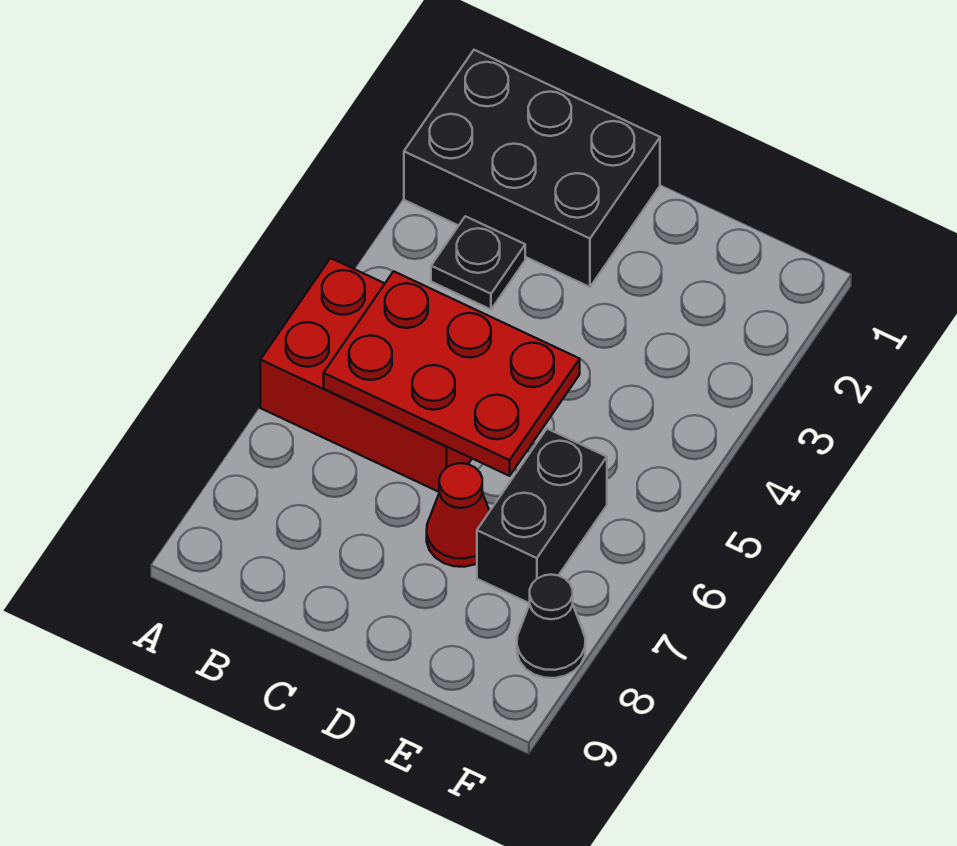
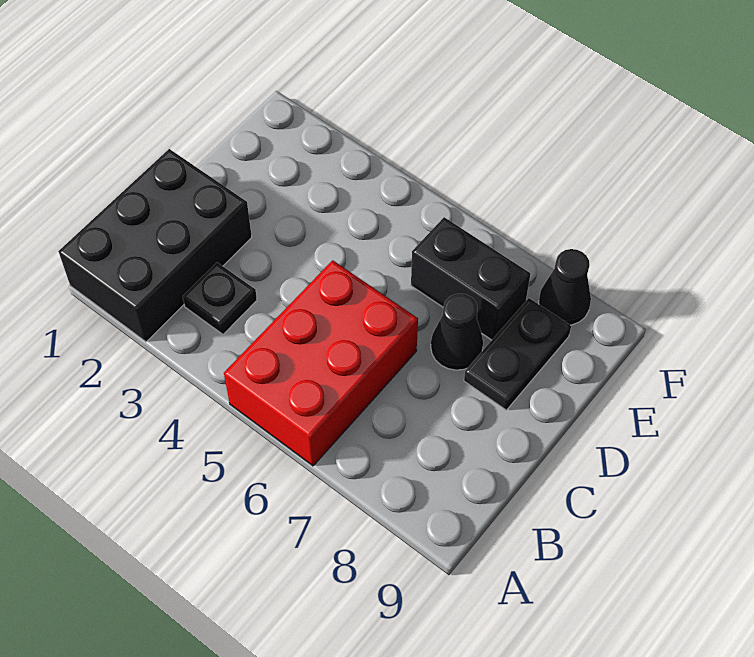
red plate B5:D6 level 2 -> none
red cone D7 level 1 -> black cone D7 level 1
none -> black plate D8:E8 level 1

